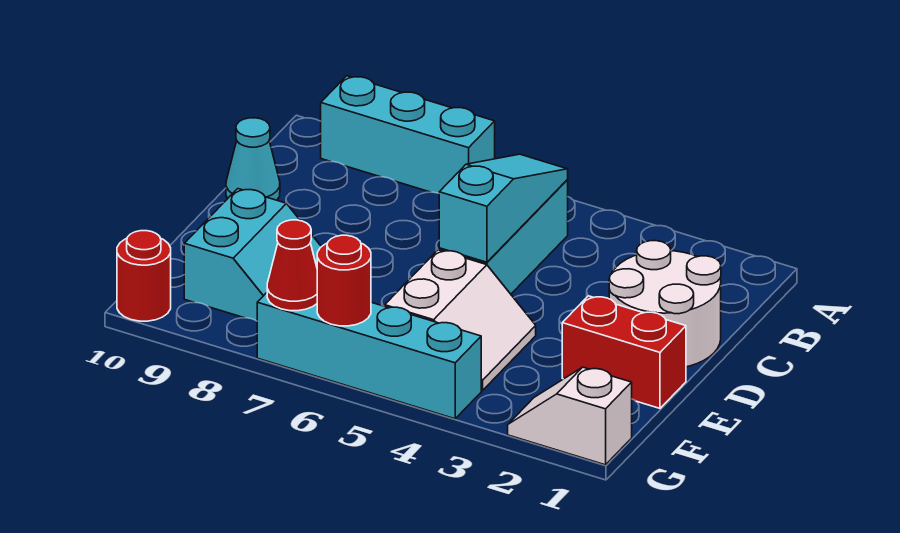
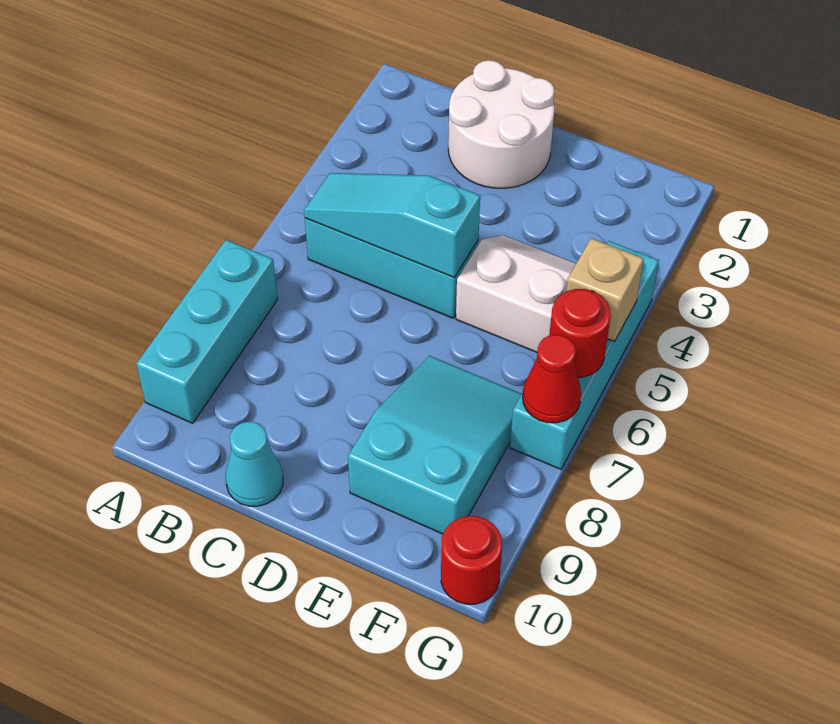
red brick E1:E2 level 1 -> none
cyan slope E8:F9 level 1 top 9 -> cyan slope E7:F9 level 1 top 9
white slope G1:G2 level 1 top 1 -> none
none -> tan brick G5 level 2

